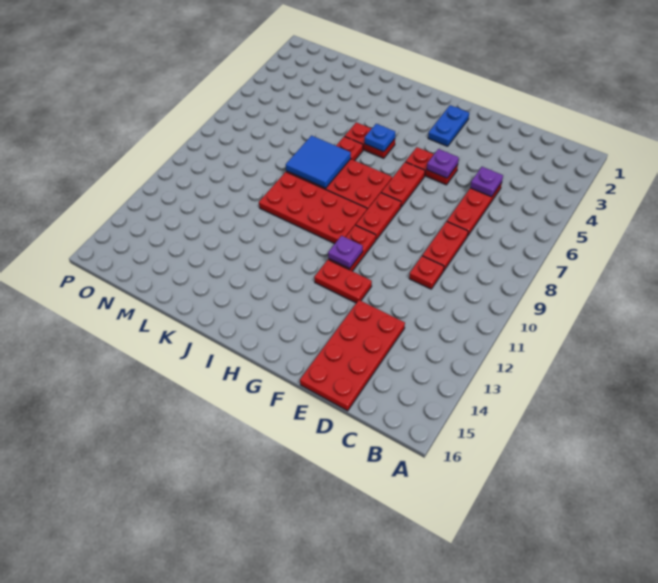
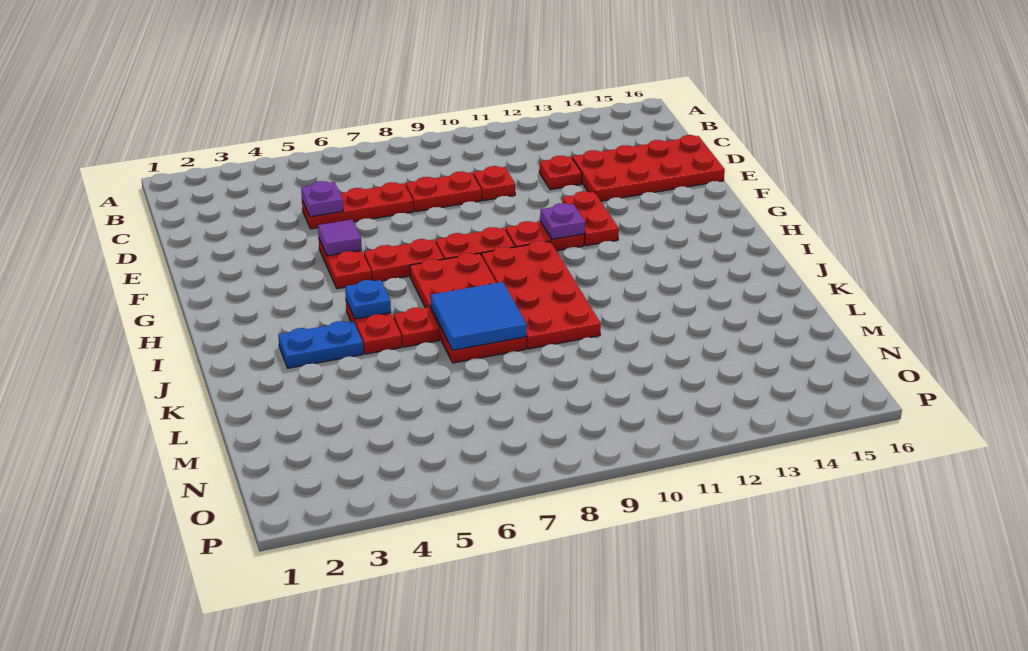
none -> red plate D12 level 1
purple plate F5 level 2 -> purple tile F5 level 2
blue plate G2:G3 level 1 -> blue plate J3:J4 level 1

